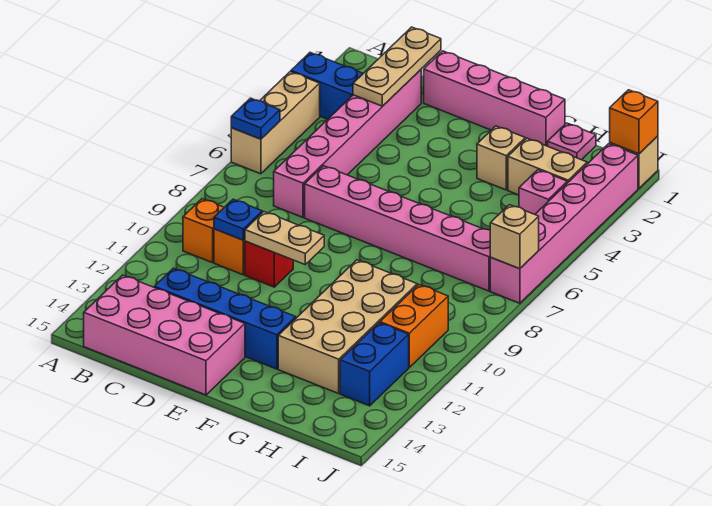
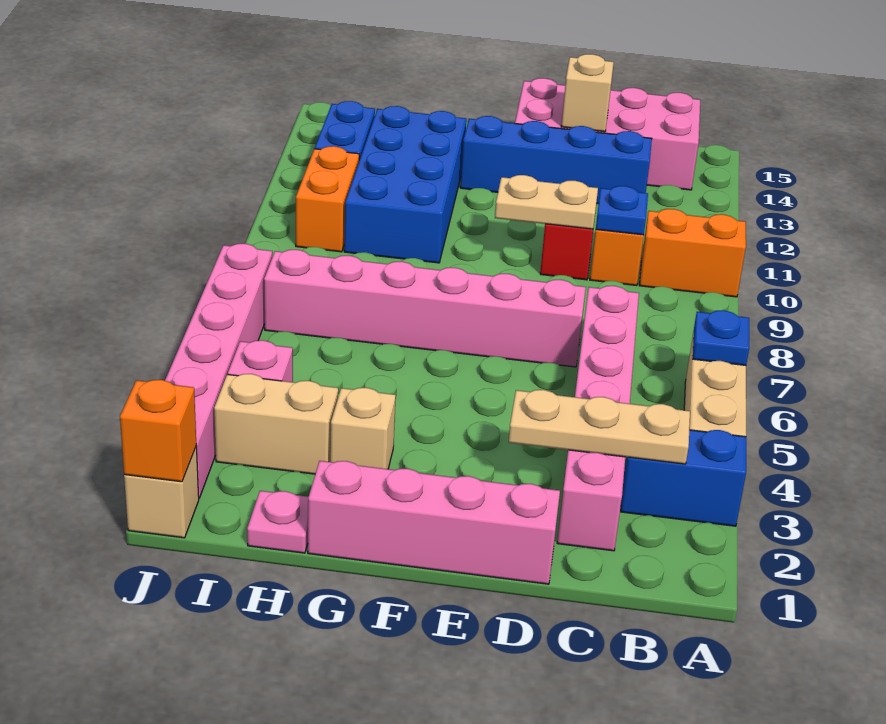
orange brick B10 level 1 -> orange brick A10:B10 level 1
tan plate C1:C3 level 2 -> tan plate B3:D3 level 2
tan brick G10:H13 level 1 -> blue brick G10:H13 level 1
tan brick J7 level 2 -> tan brick D14 level 2

